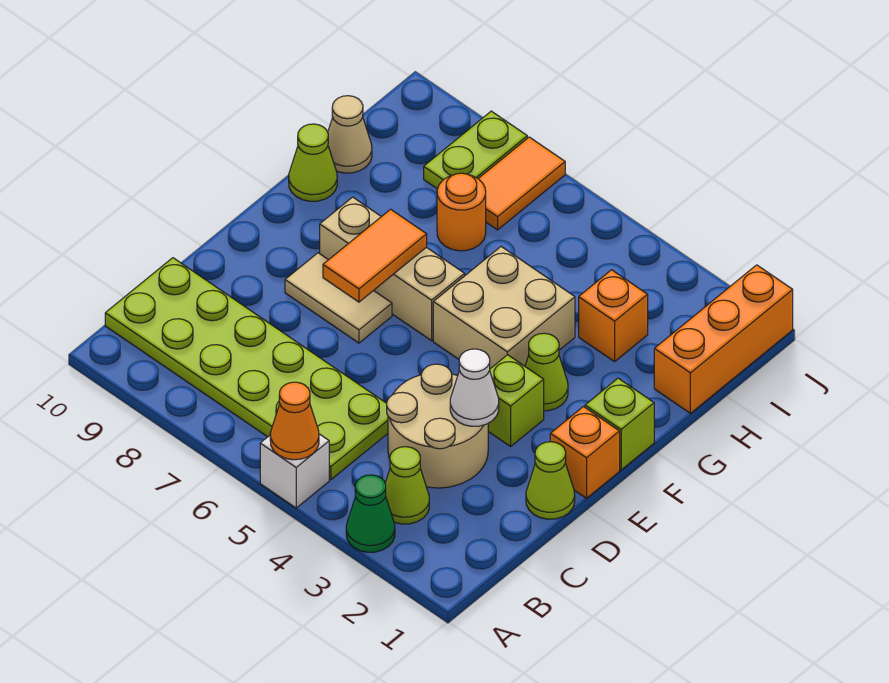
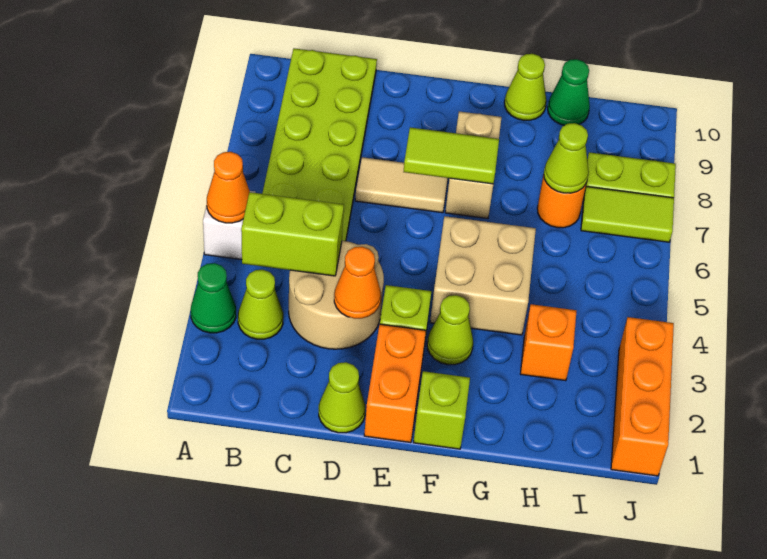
none -> lime brick B4:C4 level 2
white cone D3 level 2 -> orange cone D3 level 2
orange brick E1 level 1 -> orange brick E1:E2 level 1
tan tile E7:E8 level 1 -> tan tile D7:E7 level 1
orange tile E7:F7 level 2 -> lime tile E7:F7 level 2
tan brick F6:F8 level 1 -> tan brick F7:F8 level 1
orange brick H1:J1 level 1 -> orange brick J1:J3 level 1
none -> lime cone H7 level 2
tan cone H10 level 1 -> green cone H10 level 1
orange tile I7:J7 level 1 -> lime tile I7:J7 level 1

